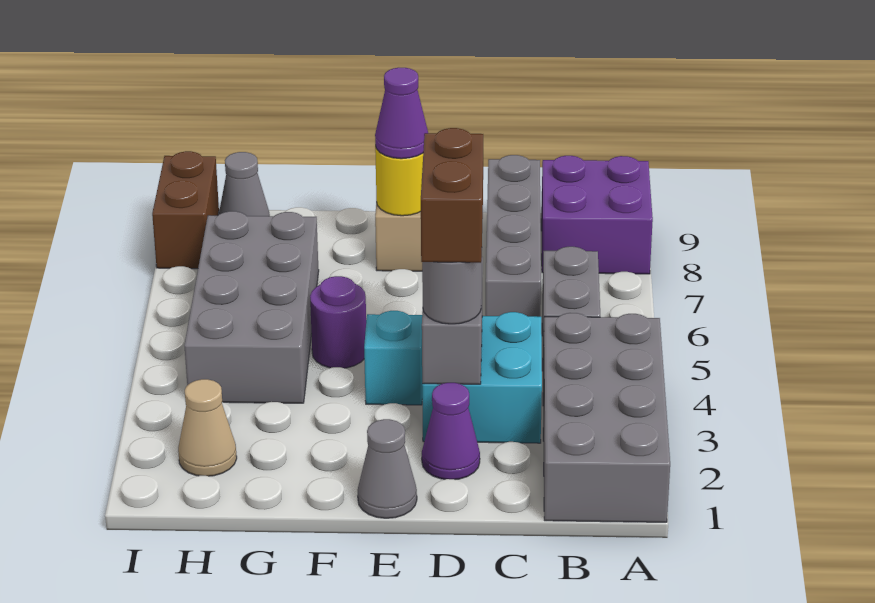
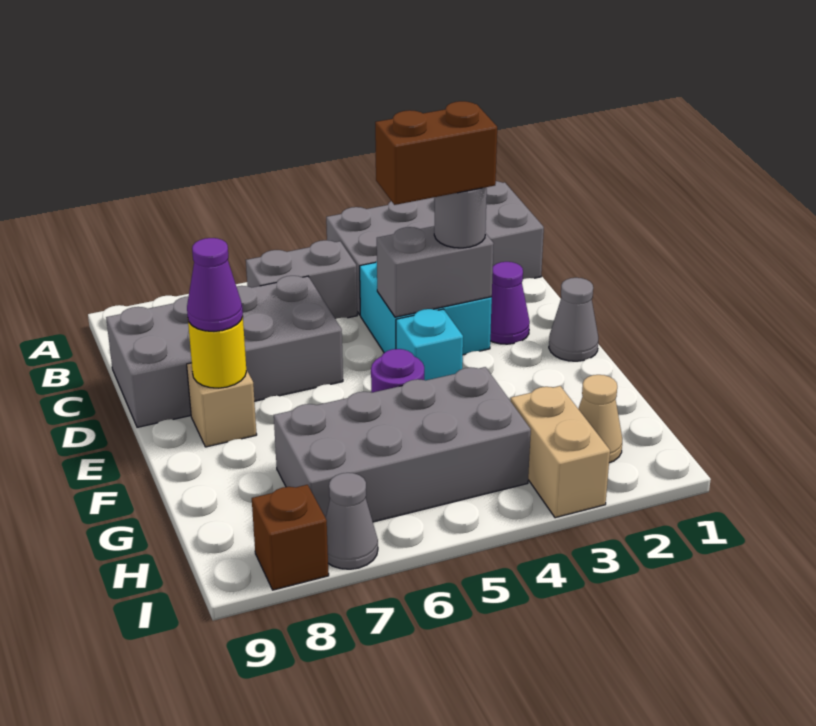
purple brick A8:B9 level 1 -> none
grey brick C6:C9 level 1 -> grey brick C6:D9 level 1
none -> tan brick H3:I3 level 1
grey cone H9 level 1 -> grey cone I7 level 1
brown brick I8:I9 level 1 -> brown brick I8 level 1

